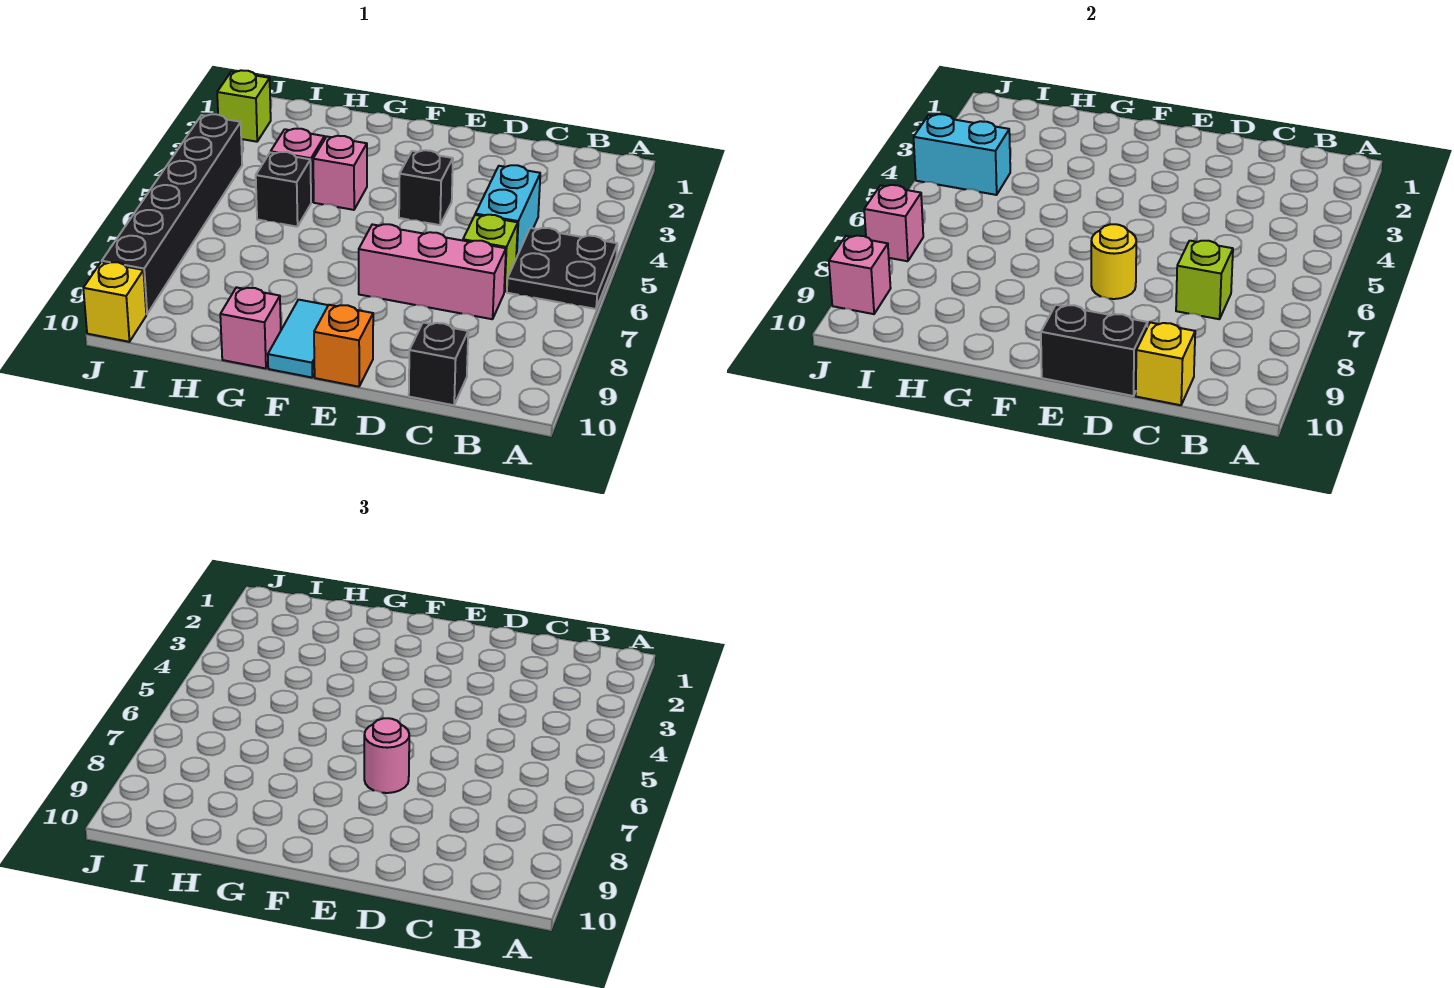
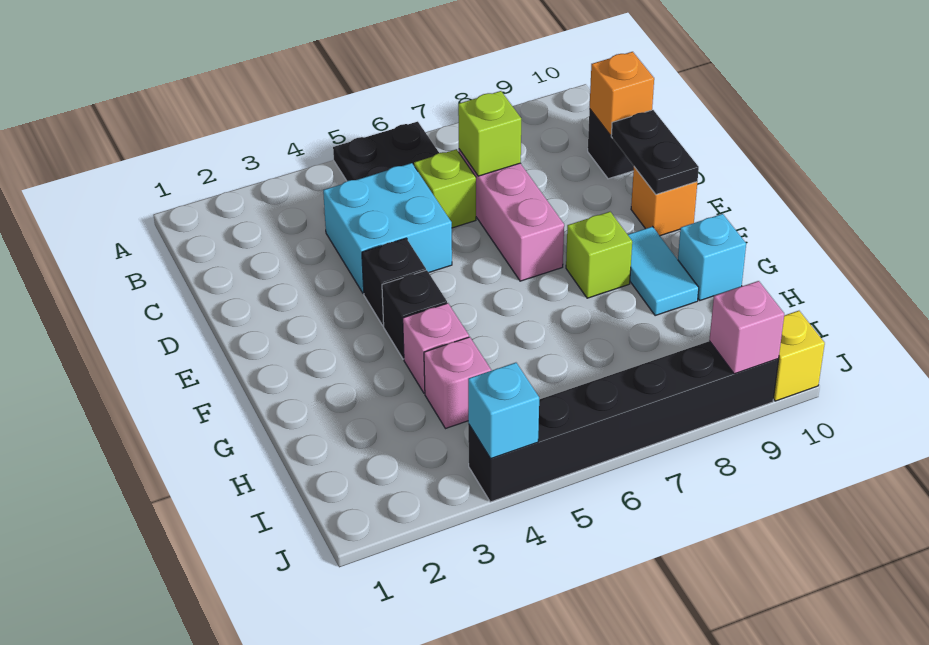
cyan brick C4:C5 level 1 -> cyan brick C4:D5 level 1
yellow brick C10 level 2 -> orange brick C10 level 2
black brick D10:E10 level 2 -> black plate D10:E10 level 2
yellow round brick E7 level 2 -> none
pink round brick E7 level 3 -> none
cyan tile F9:F10 level 1 -> cyan tile F9:G9 level 1
pink brick G10 level 1 -> cyan brick G10 level 1
black brick H5 level 1 -> black brick F4 level 1
cyan brick I4:J4 level 2 -> cyan brick J4 level 2
lime brick J2 level 1 -> lime brick F8 level 1
pink brick J7 level 2 -> none

